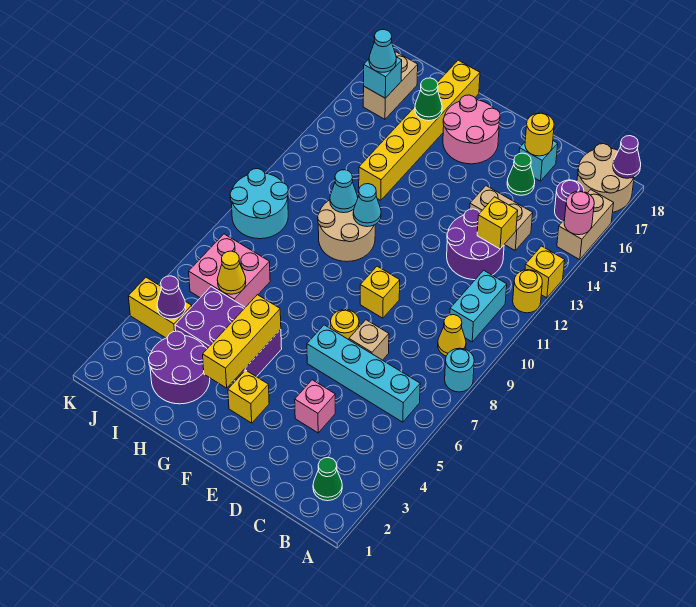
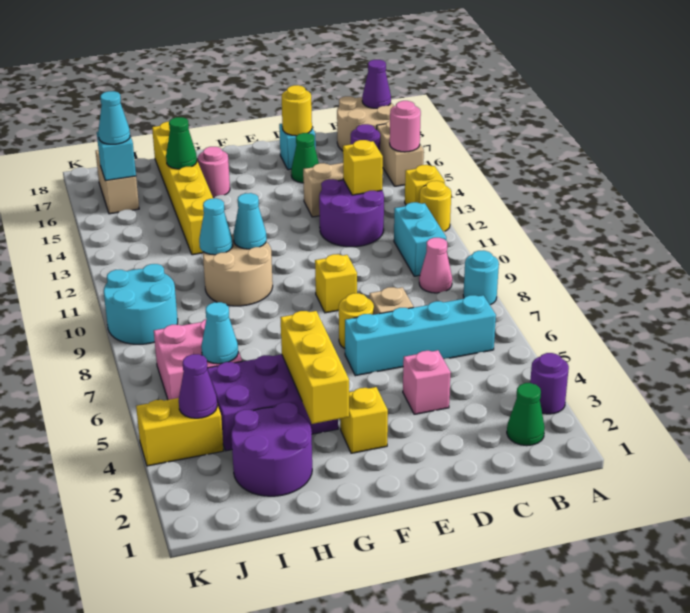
none -> purple round brick A3 level 1
yellow cone B9 level 1 -> pink cone B9 level 1
pink round brick F16:G17 level 1 -> pink round brick G16 level 1
yellow cone I6 level 2 -> cyan cone I6 level 2

